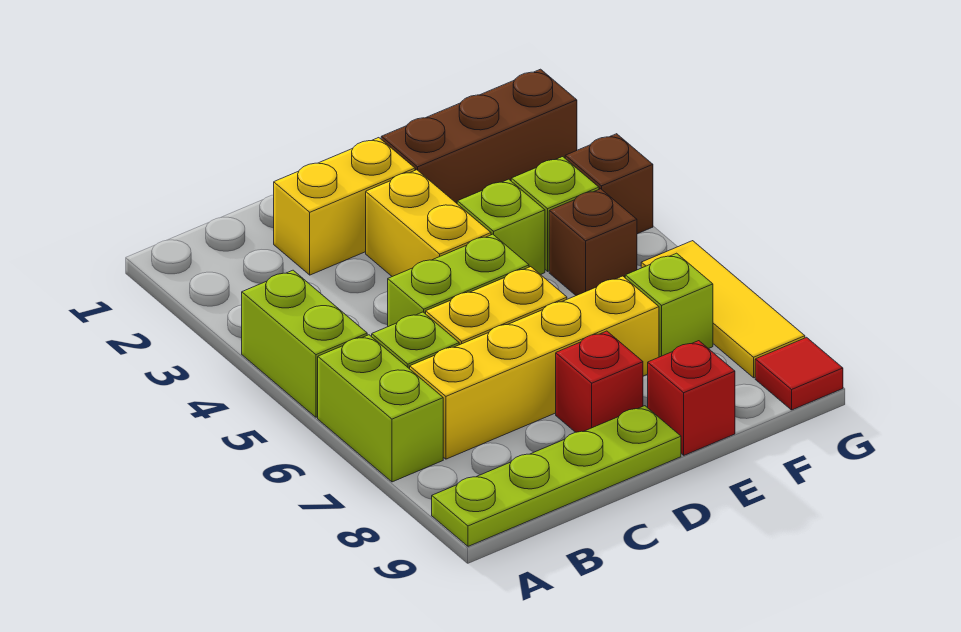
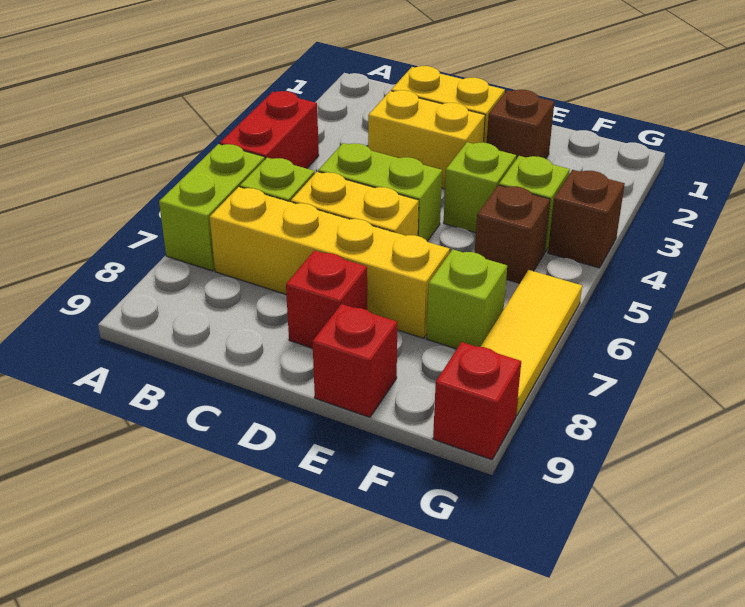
lime brick A4:A5 level 1 -> red brick A4:A5 level 1
lime plate A9:D9 level 1 -> none
yellow brick D3:D4 level 1 -> yellow brick C3:D3 level 1
brown brick E2:G2 level 1 -> brown brick E2 level 1
red tile G9 level 1 -> red brick G9 level 1

